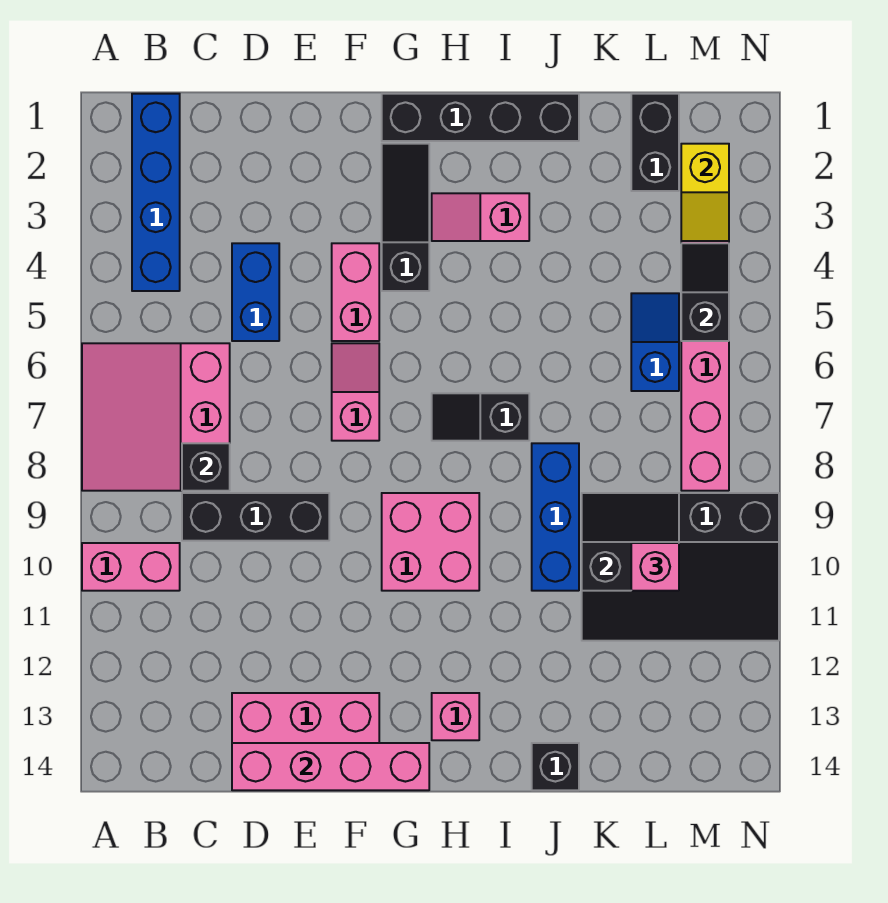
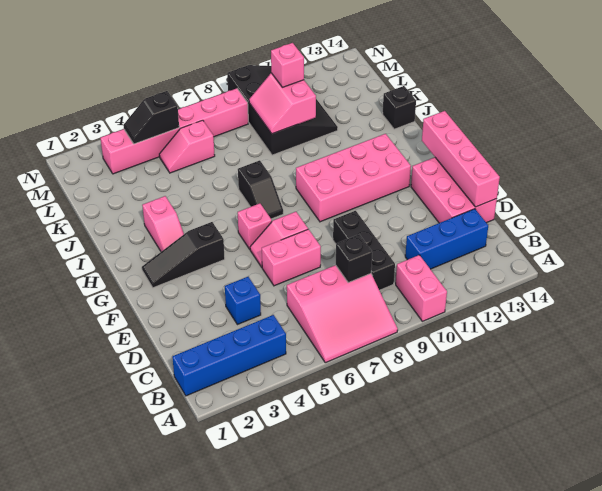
blue brick D4:D5 level 1 -> blue brick D4 level 1
pink brick F4:F5 level 1 -> pink brick E6:E7 level 1
black brick G1:J1 level 1 -> none
pink brick G9:H10 level 1 -> pink brick G9:H12 level 1
pink brick H13 level 1 -> pink brick G6 level 1
blue brick J8:J10 level 1 -> blue brick C11:C13 level 1
black slope K9:L10 level 2 top 10 -> pink slope K9:L10 level 2 top 10
black brick L1:L2 level 1 -> none
blue slope L5:L6 level 1 top 6 -> pink slope L5:L6 level 1 top 6
yellow slope M2:M3 level 2 top 2 -> none

